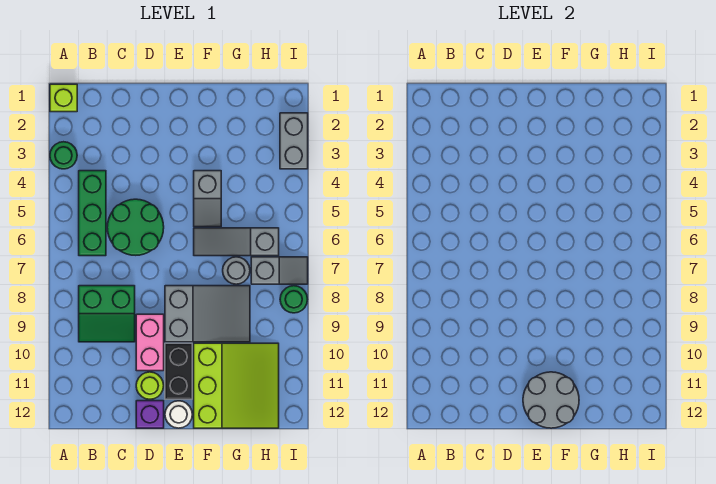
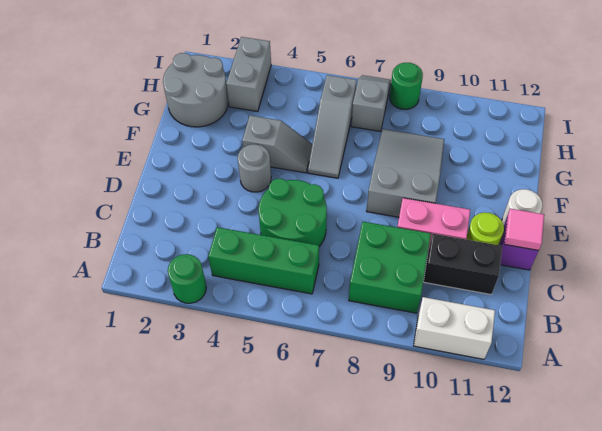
lime brick A1 level 1 -> none
none -> white brick A10:A11 level 1
green slope B8:C9 level 1 top 8 -> green brick B8:C9 level 1
none -> pink tile D12 level 2
black brick E10:E11 level 1 -> black brick C10:C11 level 1
grey round brick E11:F12 level 2 -> grey round brick G1:H2 level 1
lime slope F10:H12 level 1 top F -> none
grey round brick G7 level 1 -> grey round brick E4 level 1
grey brick I2:I3 level 1 -> grey brick H3:I3 level 1

